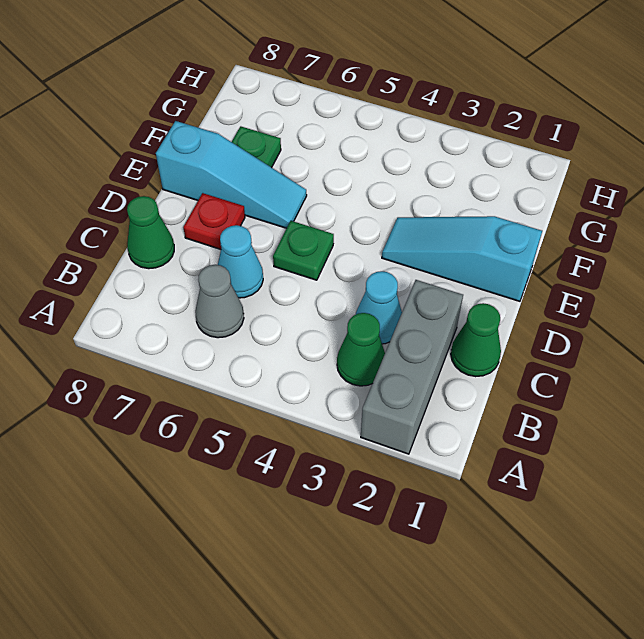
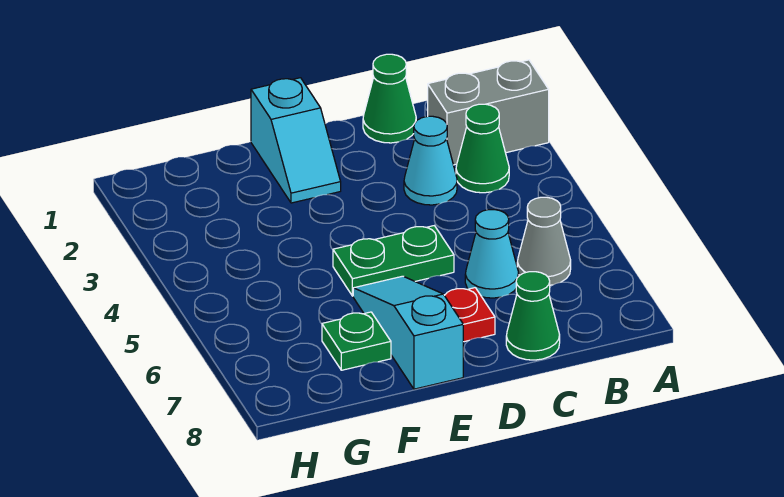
grey brick A2:C2 level 1 -> grey brick A2:B2 level 1
green plate D5 level 1 -> green plate D5:E5 level 1
cyan slope E1:E3 level 1 top 1 -> cyan slope E1:E2 level 1 top 1

